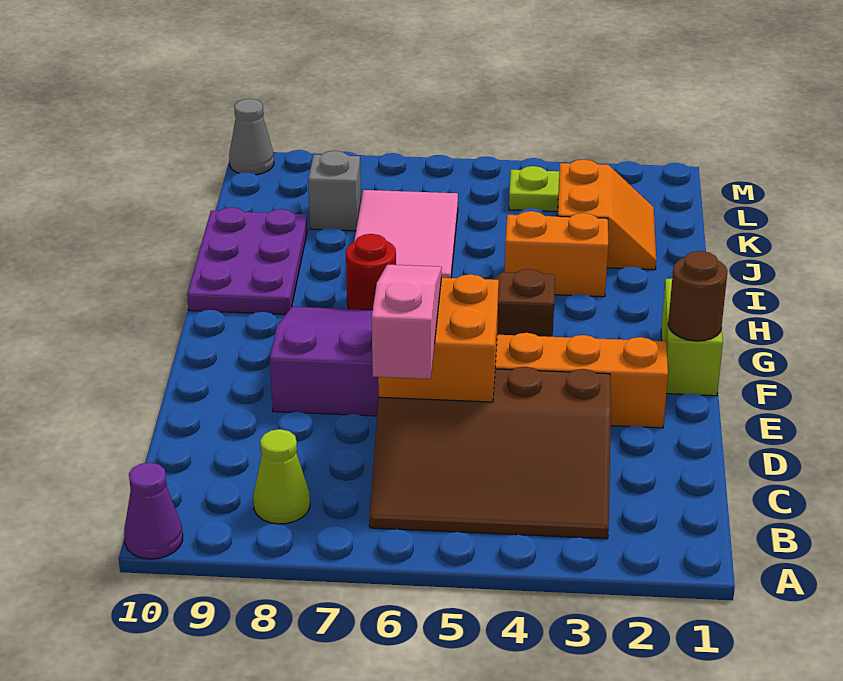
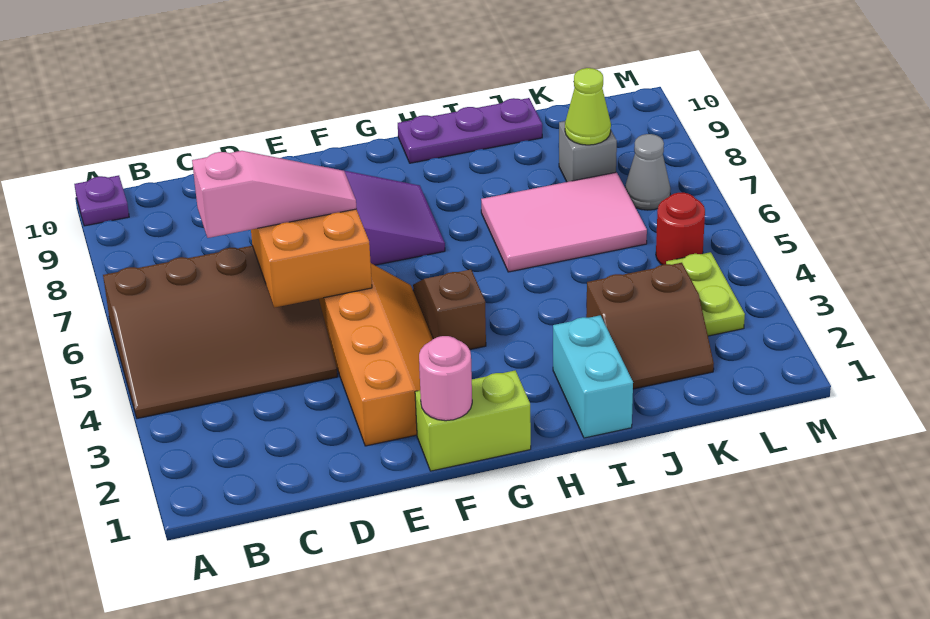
purple cone A10 level 1 -> purple plate A10 level 1
brown slope B3:D6 level 1 top D -> brown slope A4:D6 level 1 top 6
lime cone B8 level 1 -> lime cone K8 level 2
brown round brick F1 level 2 -> pink round brick F1 level 2
red round brick H7 level 1 -> red round brick L5 level 1
purple plate H9:J10 level 1 -> purple plate H10:J10 level 1
none -> cyan brick I1:I2 level 1
orange brick I3:I4 level 1 -> none
orange slope J2:K3 level 1 top 3 -> brown slope J2:K3 level 1 top 3
grey cone M10 level 1 -> grey cone L7 level 1

